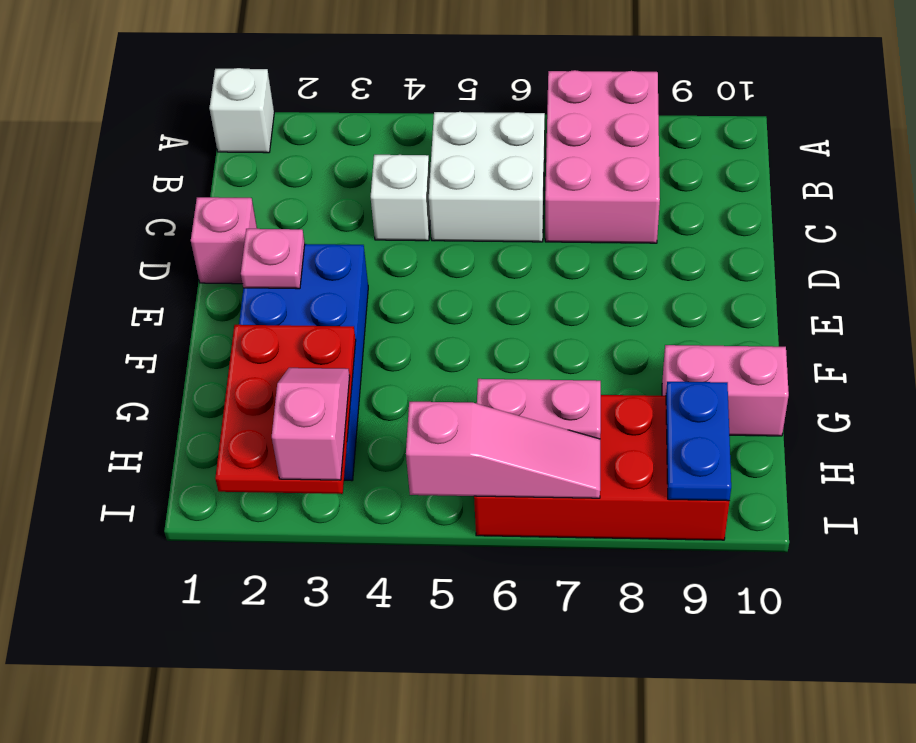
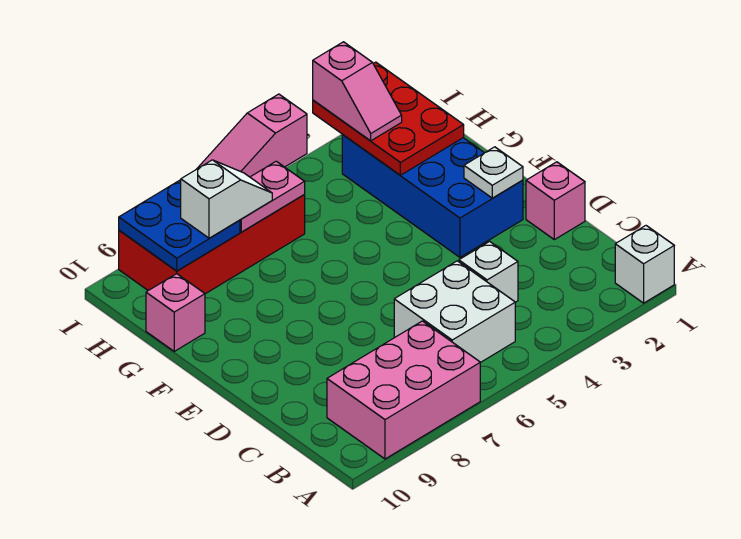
pink brick A7:C8 level 1 -> pink brick A7:B9 level 1
pink plate E2 level 2 -> white plate E2 level 2
pink brick G9:G10 level 1 -> pink brick G10 level 1
none -> white slope H7:H8 level 3 top 8
blue plate H9:I9 level 2 -> blue plate H8:I9 level 2

